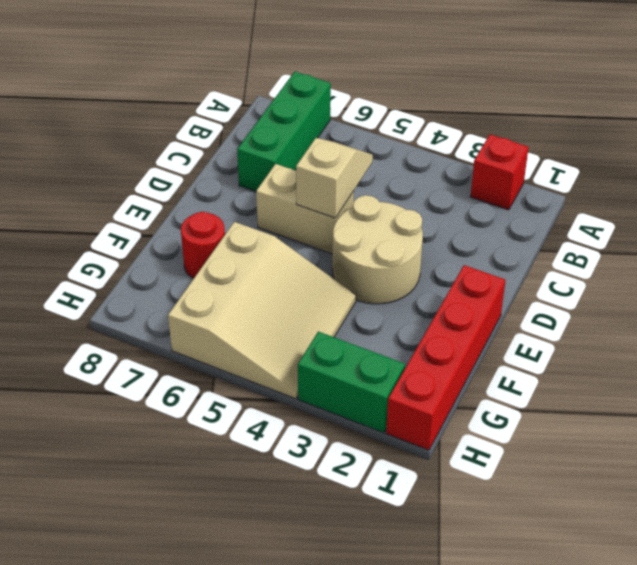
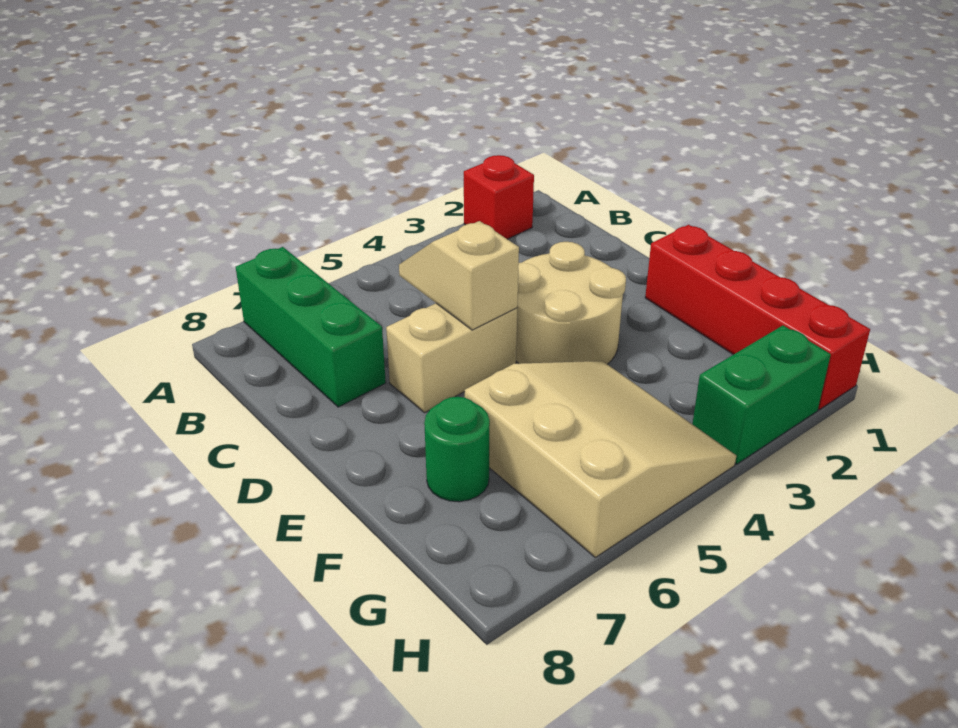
red round brick F7 level 1 -> green round brick F7 level 1

